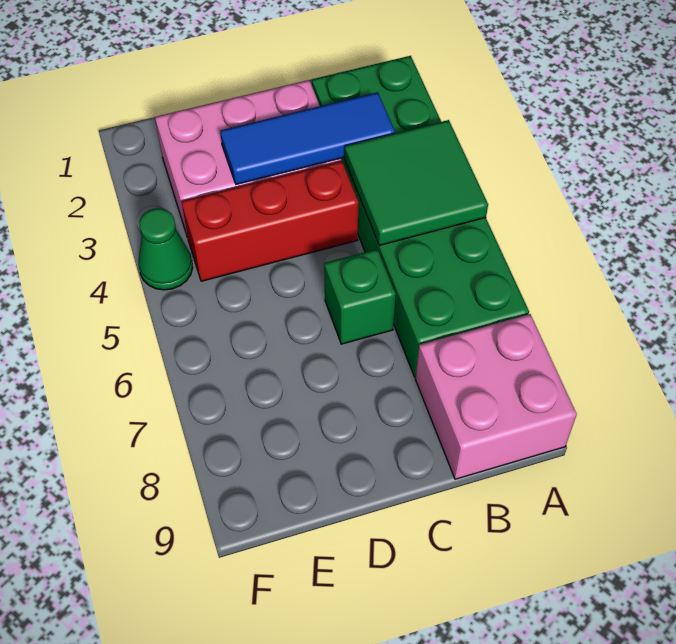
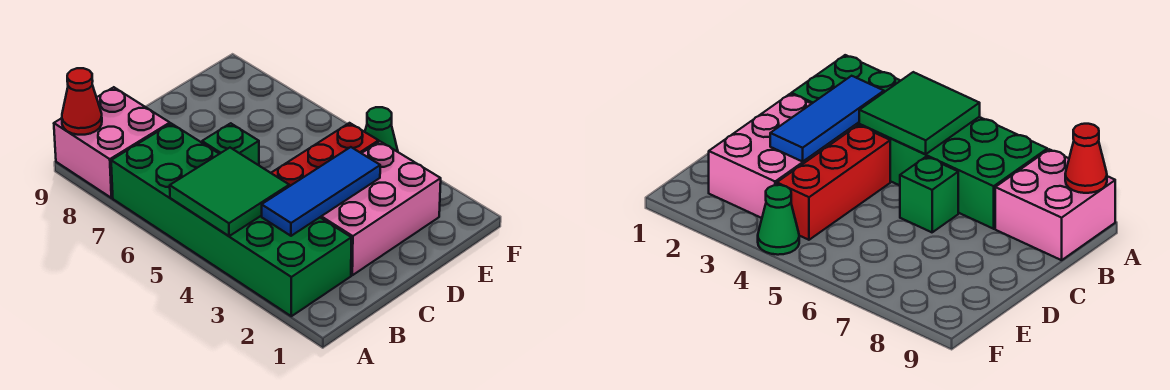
none -> red cone A9 level 2

